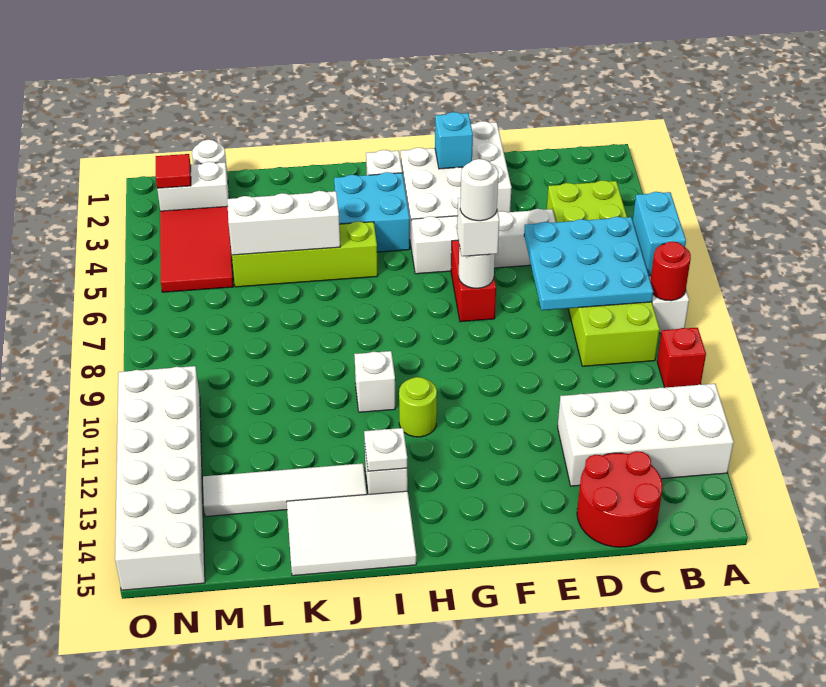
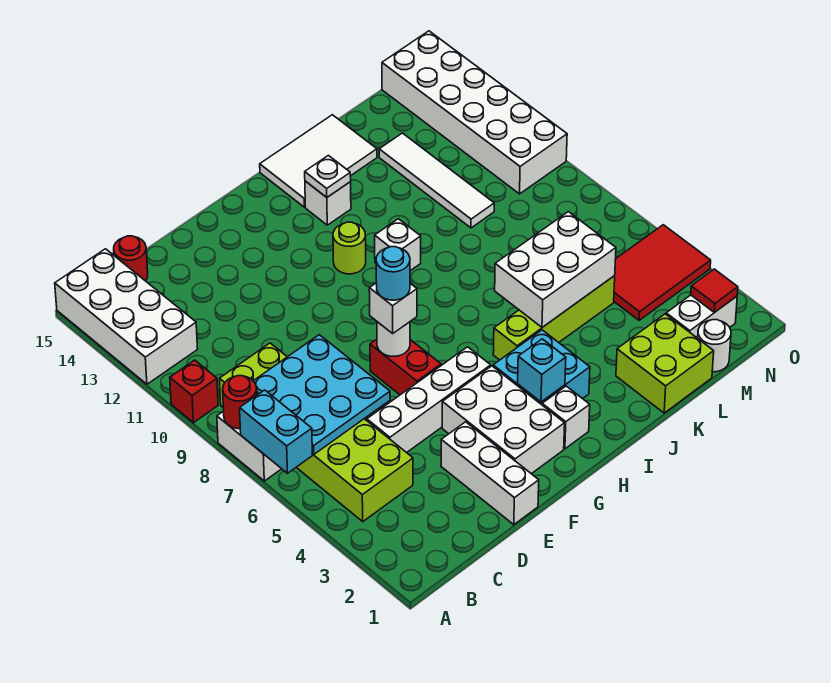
white brick A12:D13 level 1 -> white brick A12:B15 level 1
red round brick C14:D15 level 1 -> red round brick C15 level 1
cyan brick F2 level 2 -> cyan brick H3 level 2
white round brick F7 level 4 -> cyan round brick F7 level 4
white brick J5:L5 level 2 -> white brick J5:L6 level 2
white tile J13:M13 level 1 -> white tile L10:L13 level 1
none -> lime brick K1:L2 level 1
red tile M3:N5 level 1 -> red tile M4:O5 level 1

